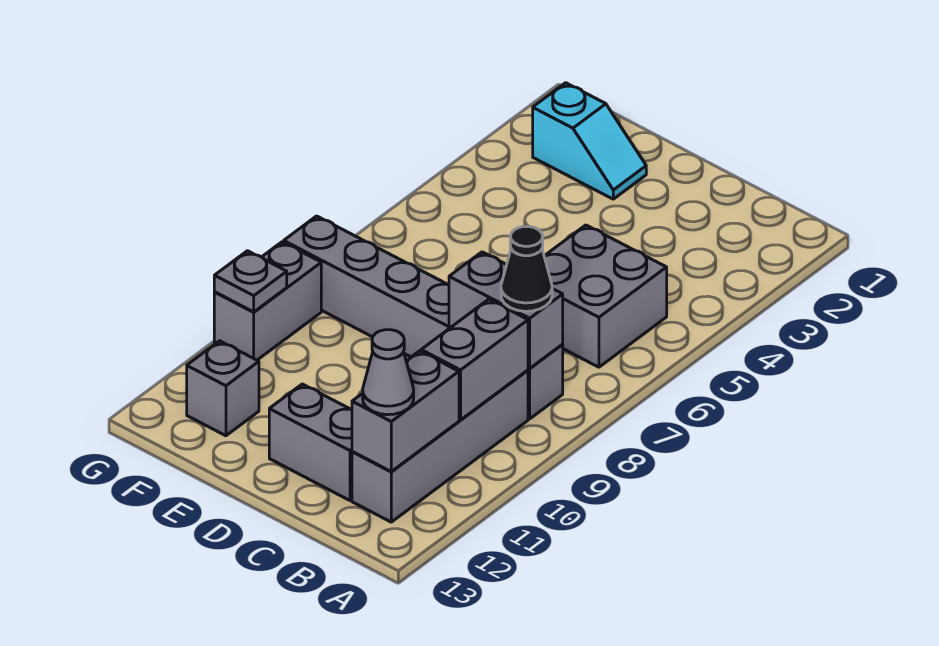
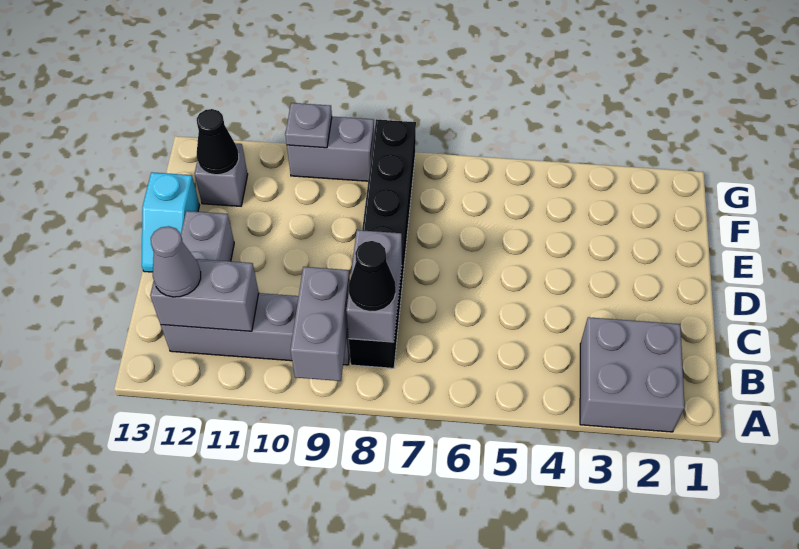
grey brick B5:C6 level 1 -> grey brick A2:B3 level 1
grey brick B8:G8 level 1 -> black brick B8:G8 level 1
grey brick B9:B10 level 2 -> grey brick A9:B9 level 2
cyan slope E2:F2 level 1 top F -> cyan slope D13:E13 level 1 top E
none -> black cone F12 level 2

